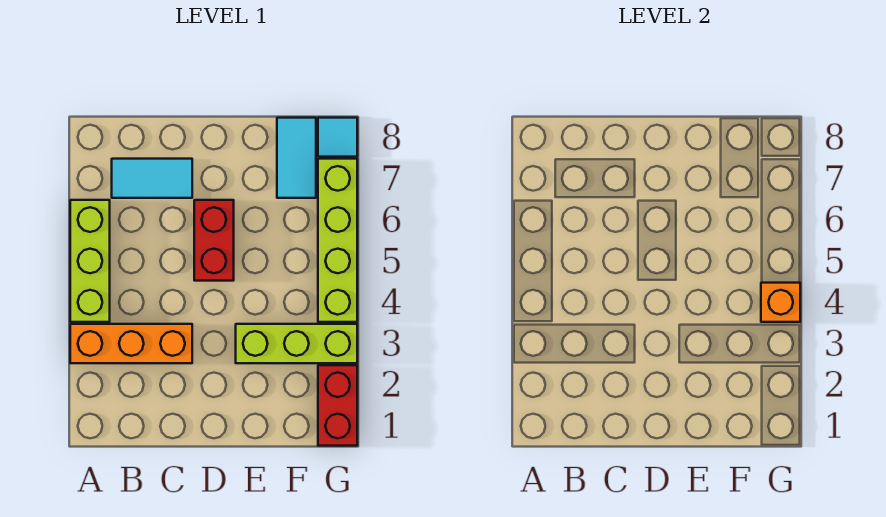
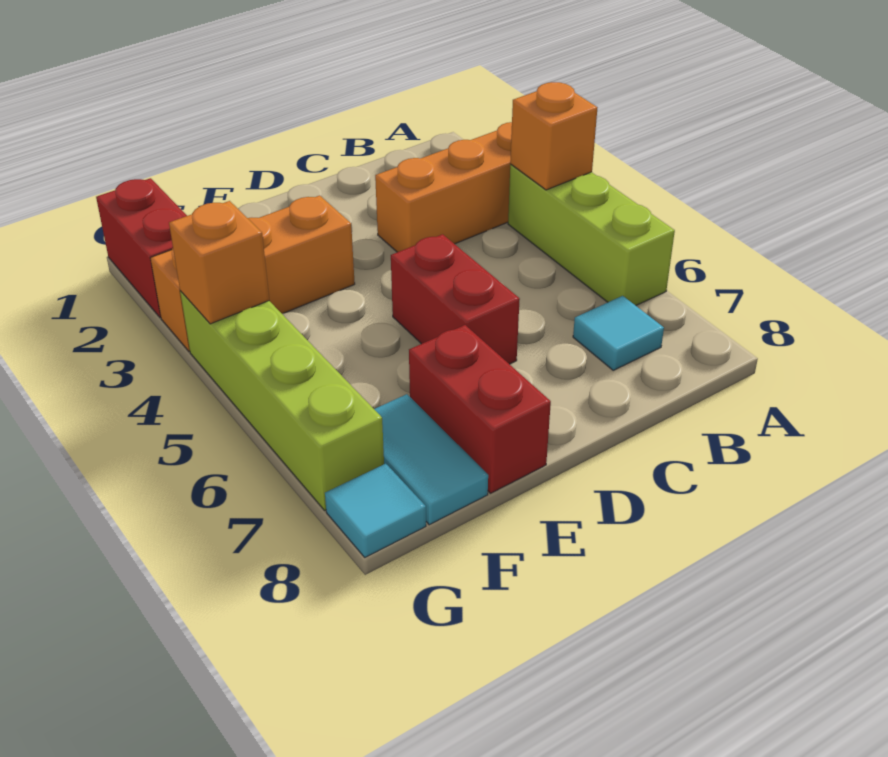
none -> orange brick A4 level 2
cyan tile B7:C7 level 1 -> cyan tile B7 level 1
lime brick E3:G3 level 1 -> orange brick E3:G3 level 1
none -> red brick E7:E8 level 1

